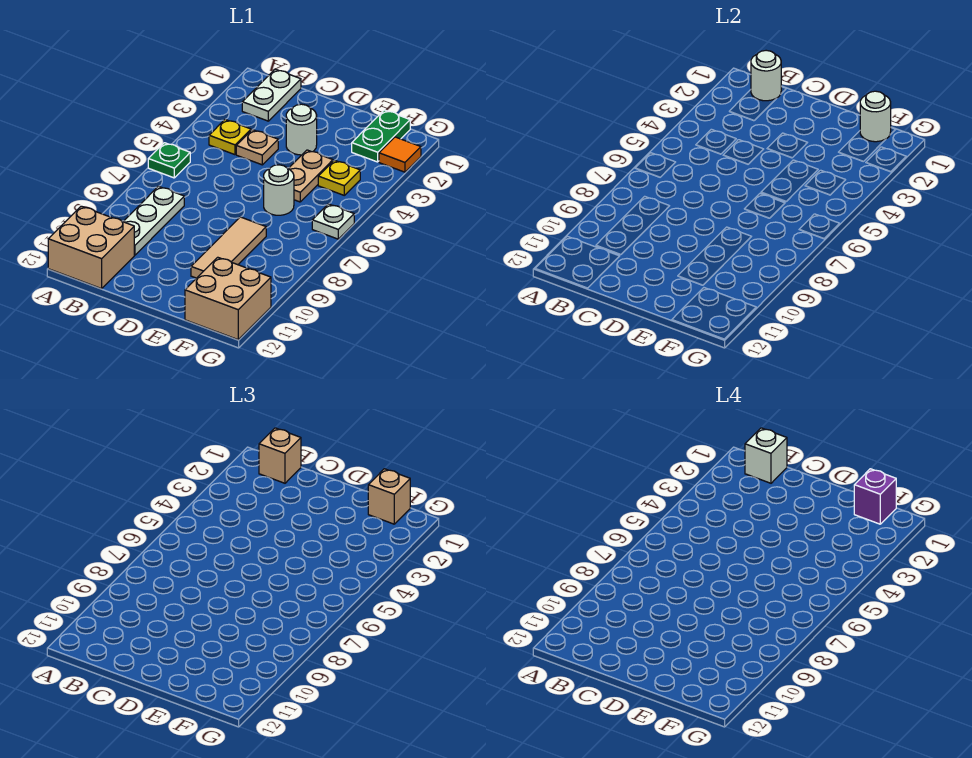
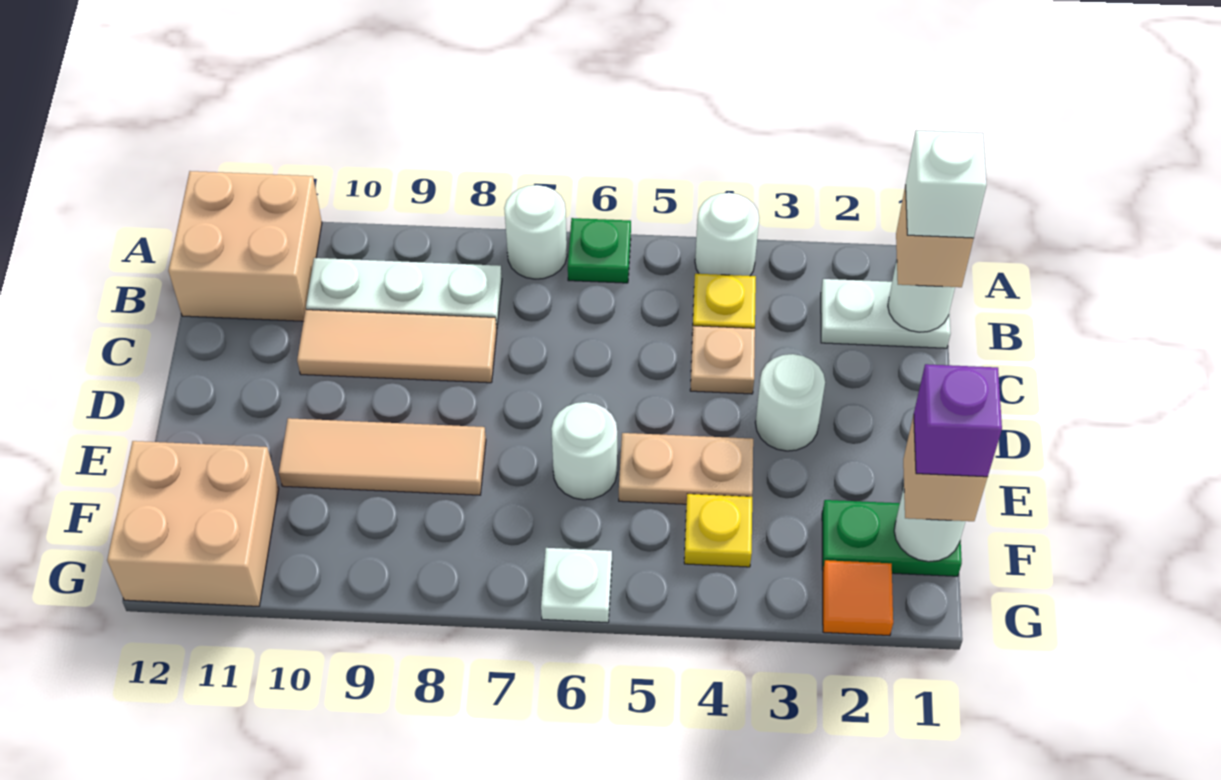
none -> white round brick A4 level 1
none -> white round brick A7 level 1
none -> tan tile C8:C10 level 1

